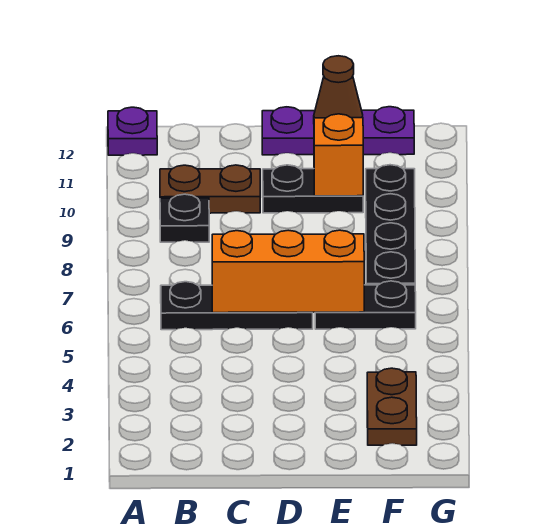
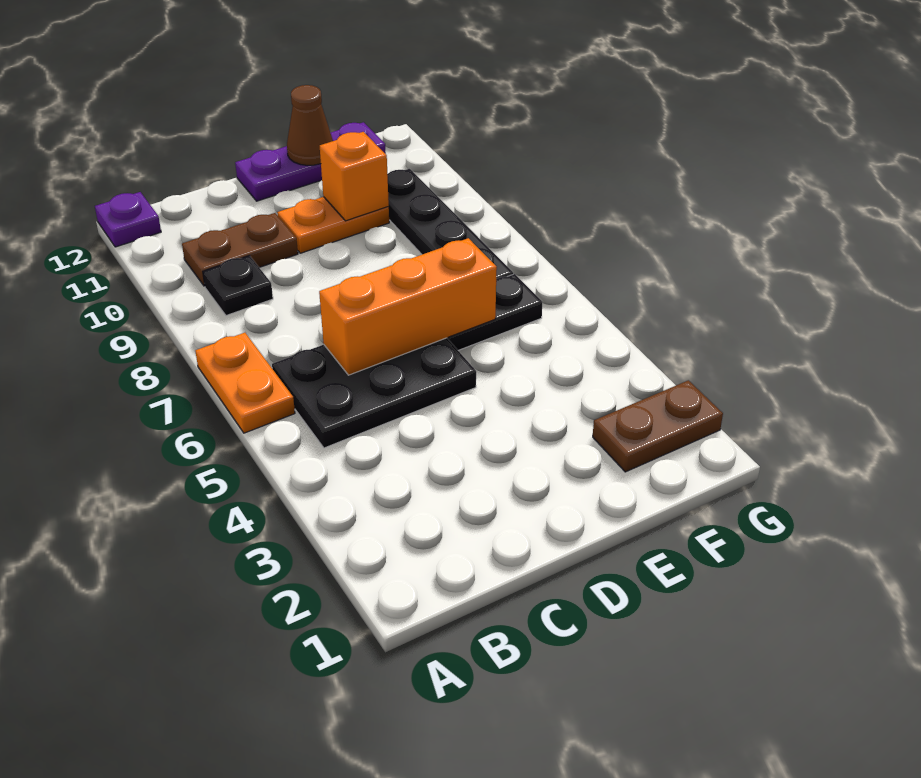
none -> orange plate A6:A7 level 1
black plate B6:D6 level 1 -> black plate B5:D6 level 1
black plate D10:E10 level 1 -> orange plate D10:E10 level 1
brown plate F2:F3 level 1 -> brown plate F2:G2 level 1

